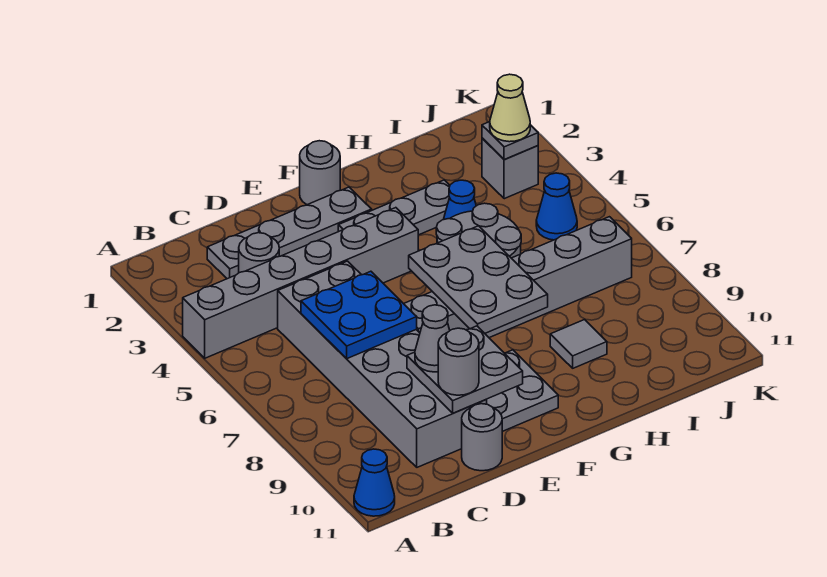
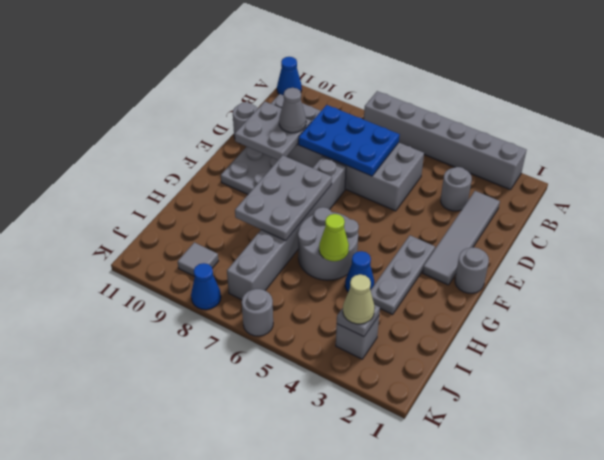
grey brick A4:F4 level 1 -> grey brick A2:A7 level 1
grey plate C2:F2 level 1 -> grey tile C2:F2 level 1
blue plate C6:D7 level 2 -> blue plate C6:D8 level 2
grey round brick D10 level 3 -> grey round brick K6 level 1
grey plate F6:G8 level 2 -> grey plate F7:H8 level 2
none -> lime cone H5 level 2
grey tile H9 level 1 -> grey tile J9 level 1
blue cone J5 level 1 -> blue cone K8 level 1

